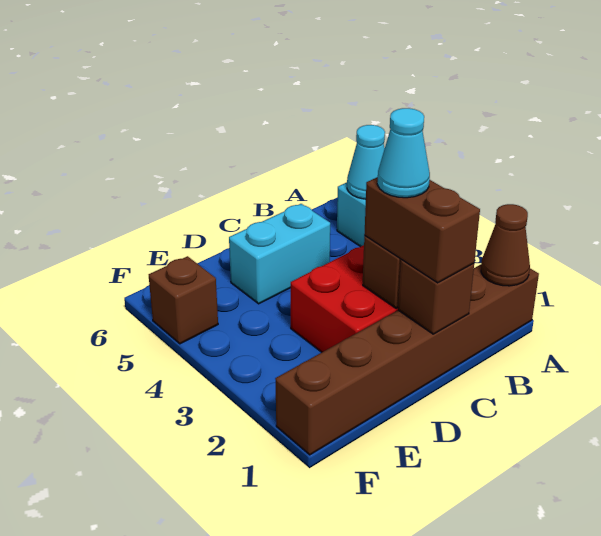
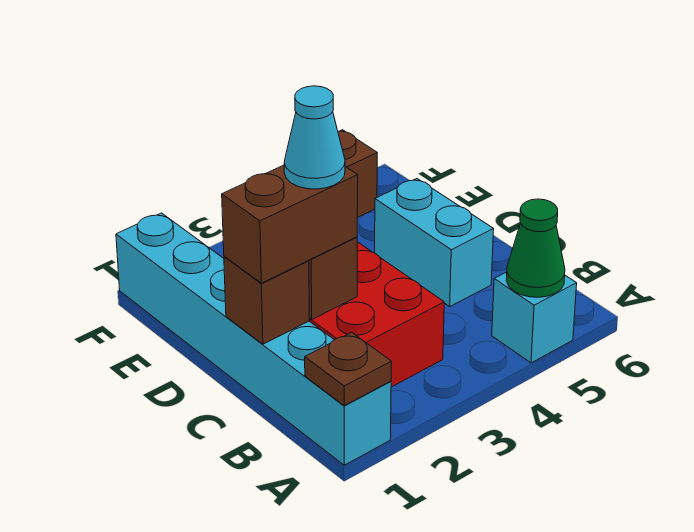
brown brick A1:F1 level 1 -> cyan brick A1:F1 level 1
brown cone A1 level 2 -> brown plate A1 level 2
cyan cone A5 level 2 -> green cone A5 level 2

